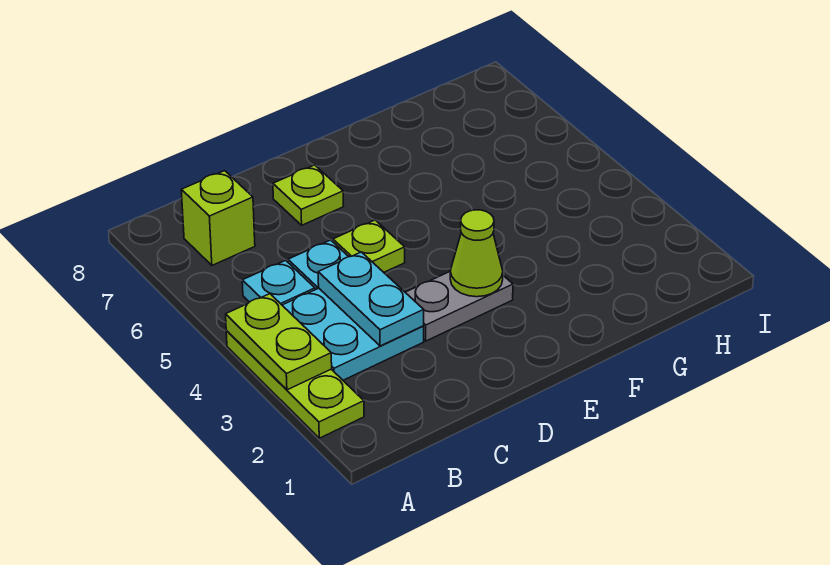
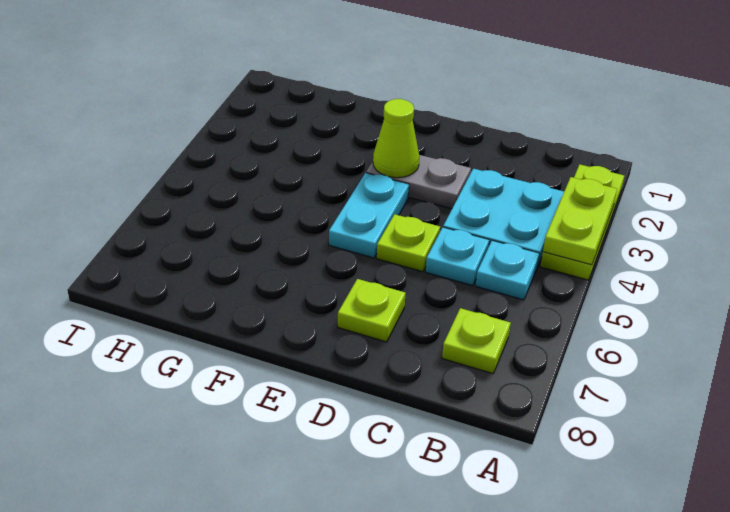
lime brick B7 level 1 -> lime plate B7 level 1
cyan plate C3:C4 level 2 -> cyan plate E4:E5 level 1

